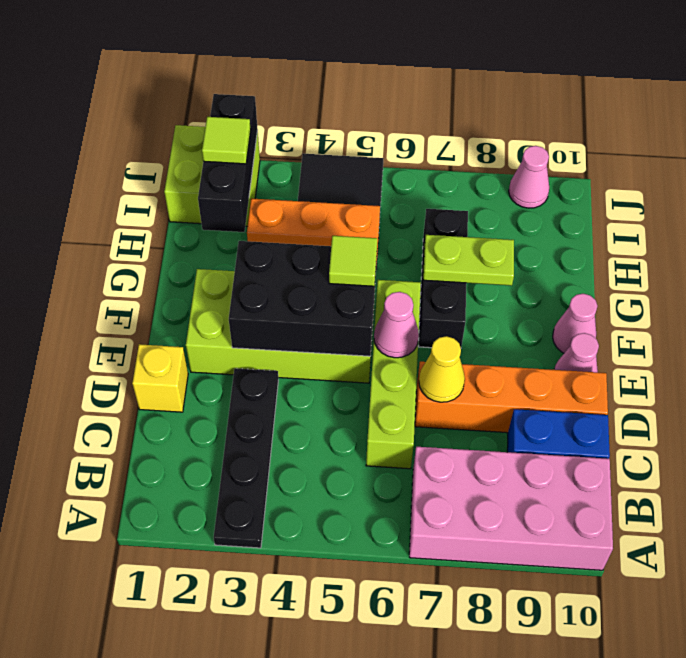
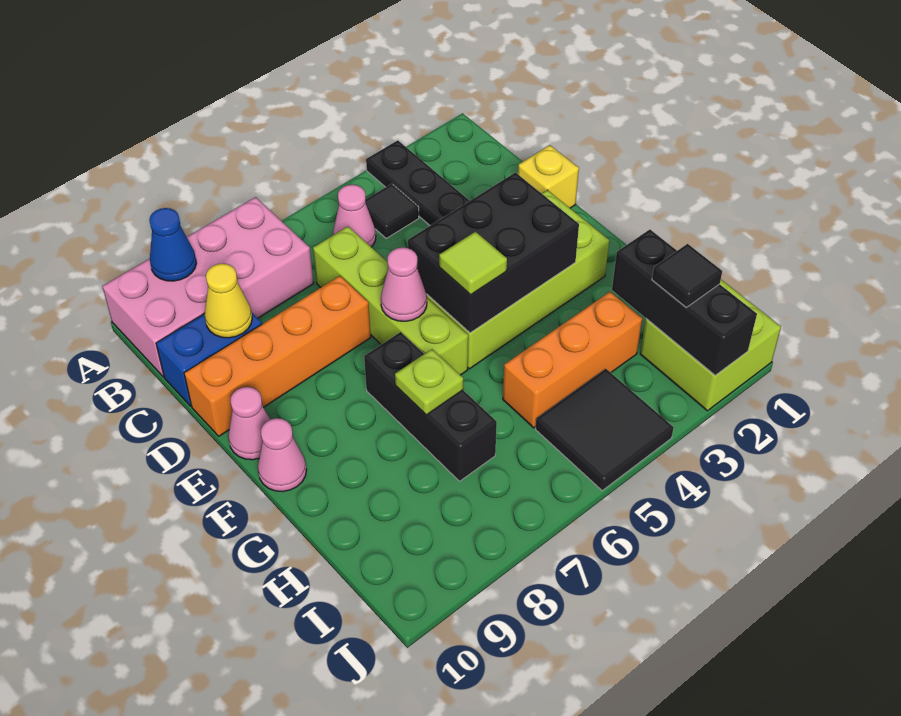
none -> blue cone A9 level 2
none -> black tile B4 level 1
yellow cone D7 level 2 -> yellow cone C9 level 2
lime plate G7:G8 level 2 -> lime plate G7 level 2
lime tile I2 level 3 -> black tile I2 level 3
pink cone J9 level 1 -> pink cone B5 level 1

